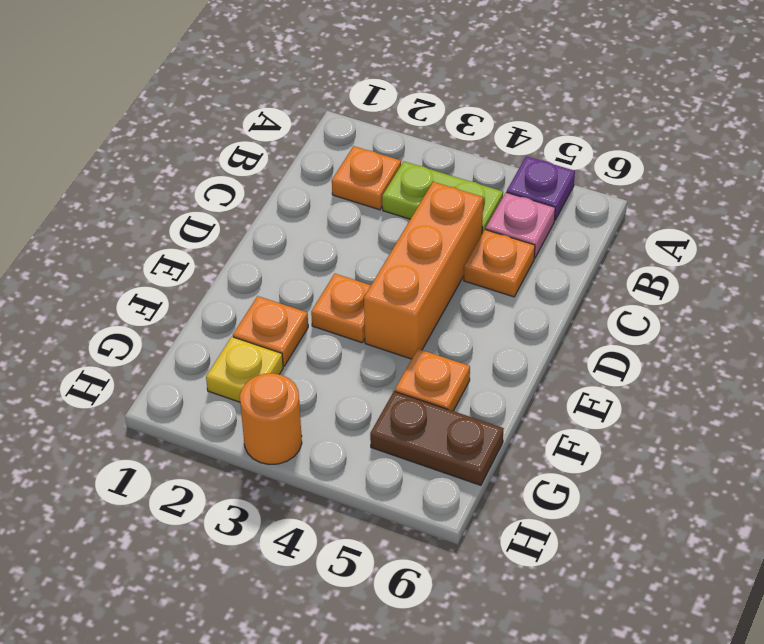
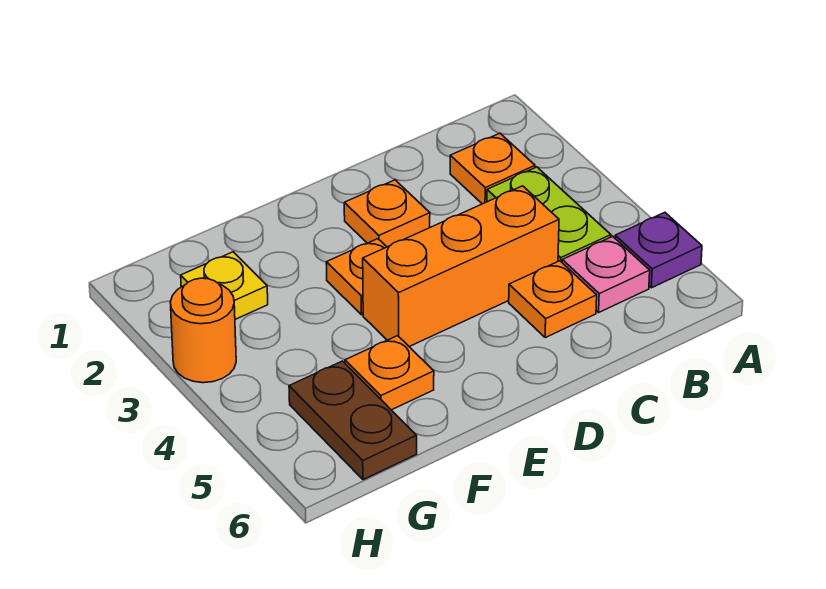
orange plate F2 level 1 -> orange plate D2 level 1

